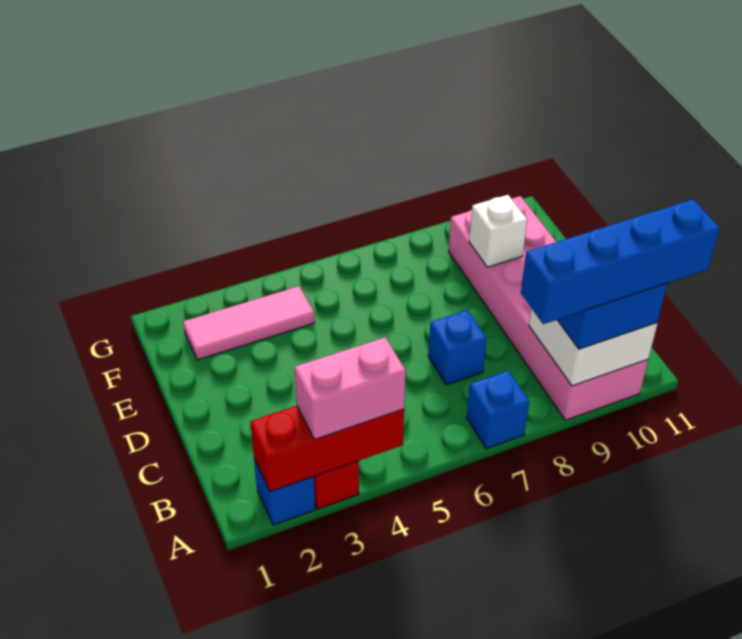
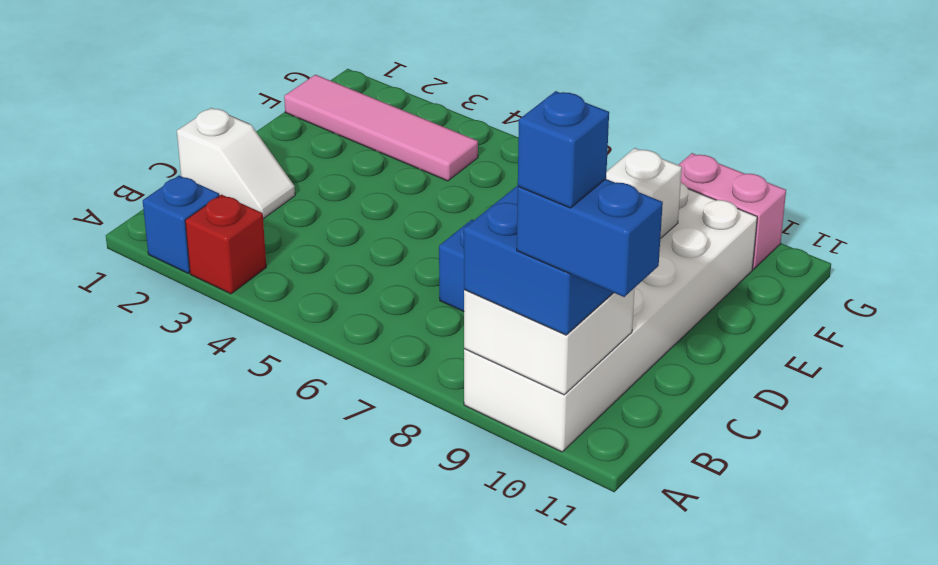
red brick A2:A4 level 2 -> none
pink brick A3:A4 level 3 -> pink brick G9:G10 level 1
blue brick A7 level 1 -> blue brick A10 level 5
blue brick A8:A11 level 4 -> blue brick A10:A11 level 4
pink brick A9:F10 level 1 -> white brick A9:F10 level 1
none -> white slope C1:C2 level 1 top 1
pink tile F2:F4 level 1 -> pink tile F1:F4 level 1

